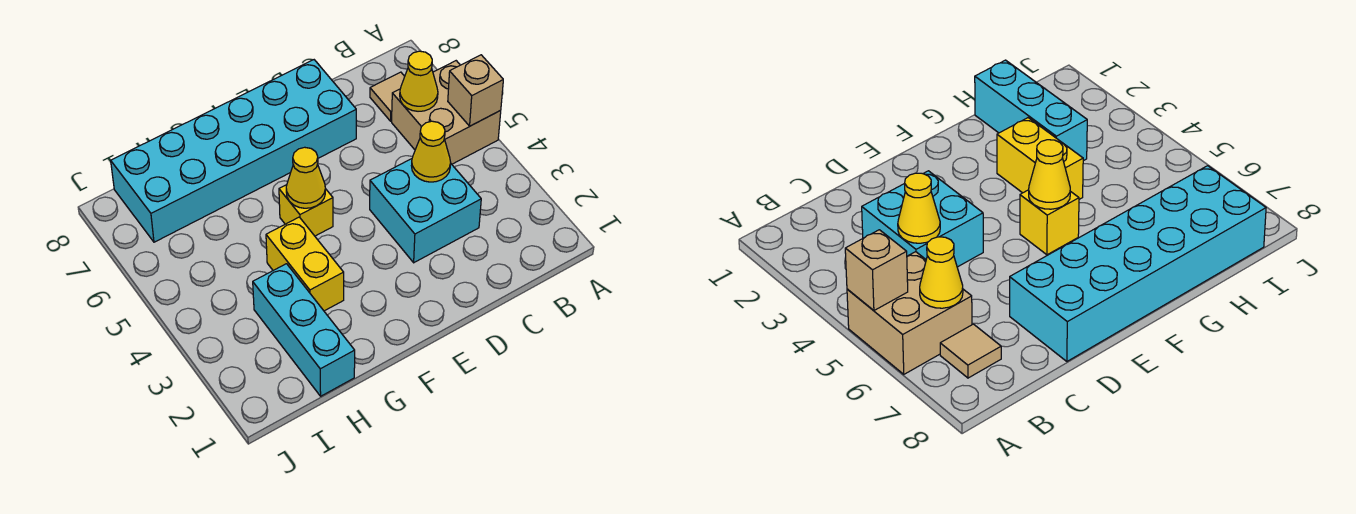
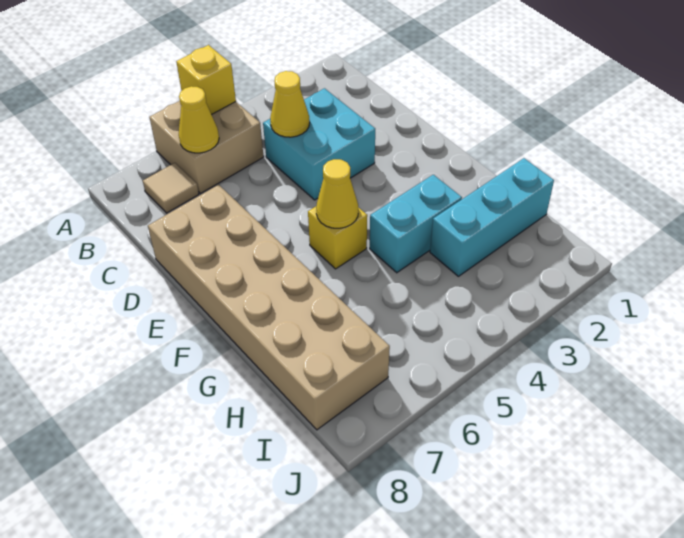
tan brick A5 level 2 -> yellow brick A5 level 2
cyan brick D7:I8 level 1 -> tan brick D7:I8 level 1
yellow brick G3:G4 level 1 -> cyan brick G3:G4 level 1

